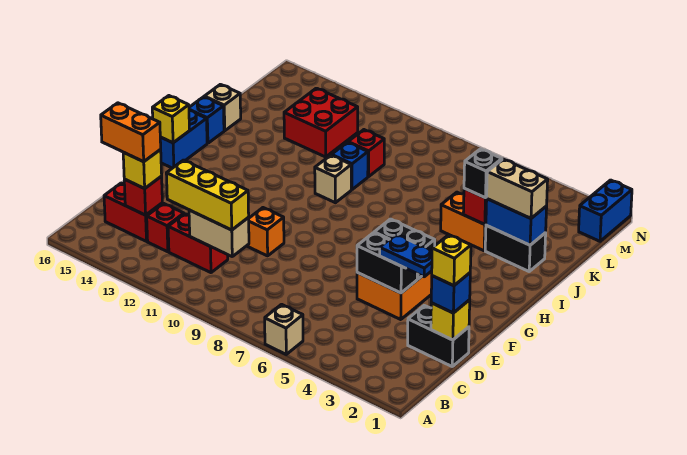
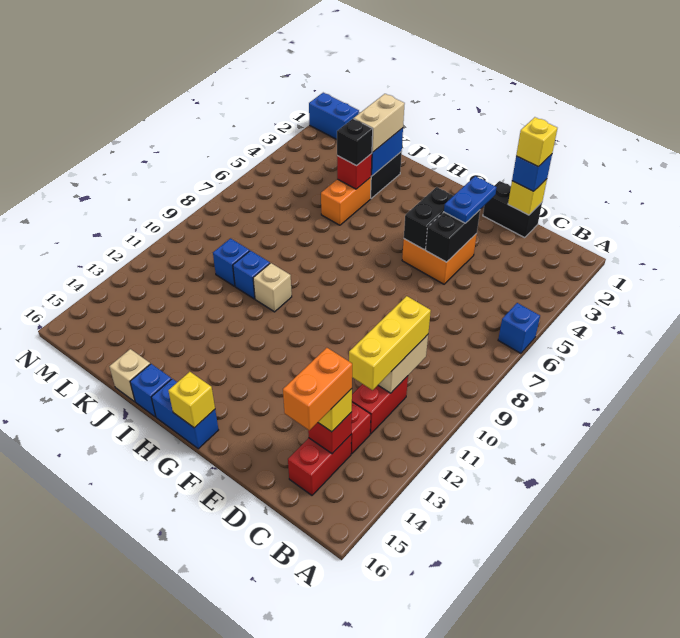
tan brick A6 level 1 -> blue brick A6 level 1
black brick D1:D2 level 1 -> black brick D1:E1 level 1
orange brick E10 level 1 -> none
red brick K10 level 1 -> blue brick K10 level 1
red brick K12:L13 level 1 -> none

